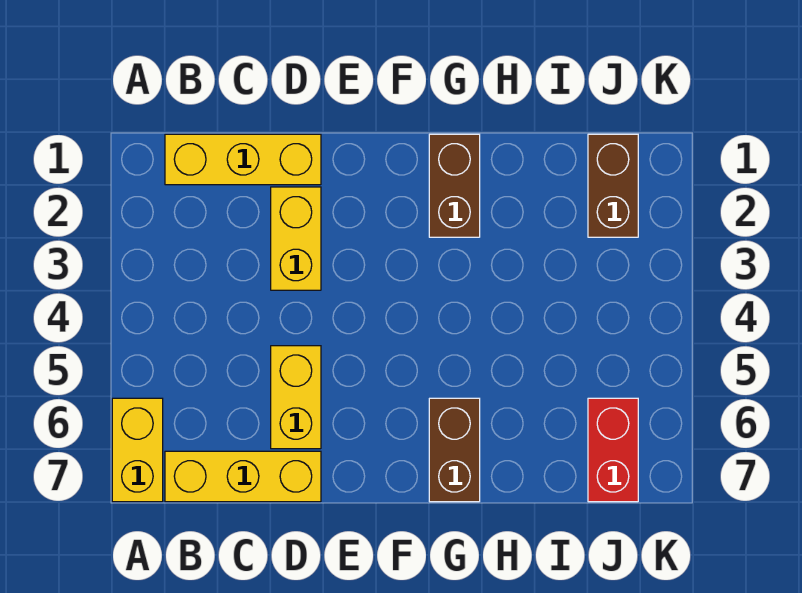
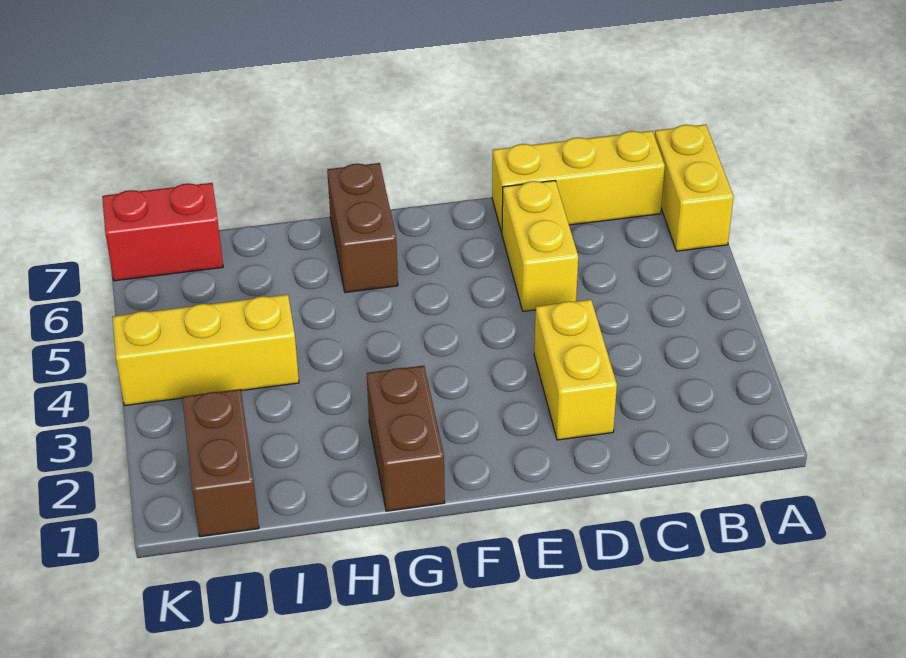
yellow brick B1:D1 level 1 -> yellow brick I4:K4 level 1
red brick J6:J7 level 1 -> red brick J7:K7 level 1

